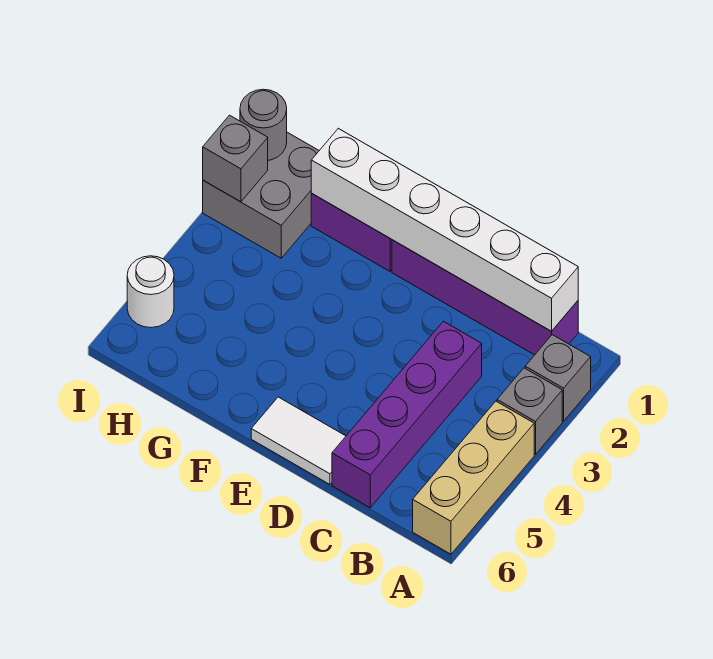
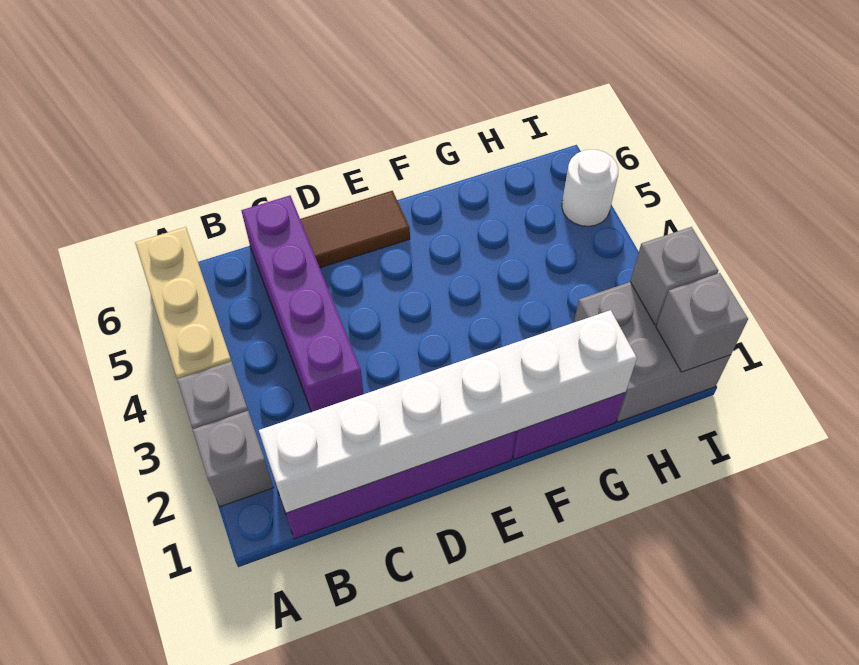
white tile D6:E6 level 1 -> brown tile D6:E6 level 1
grey round brick I1 level 2 -> grey brick I1 level 2

